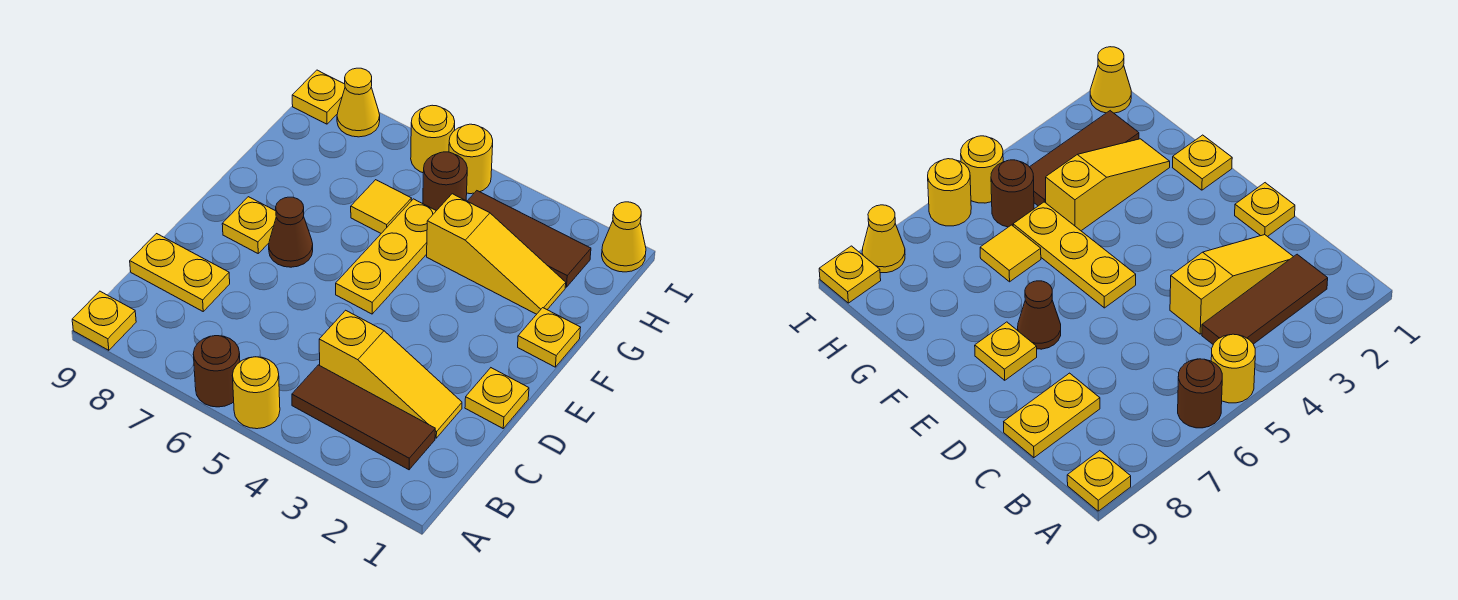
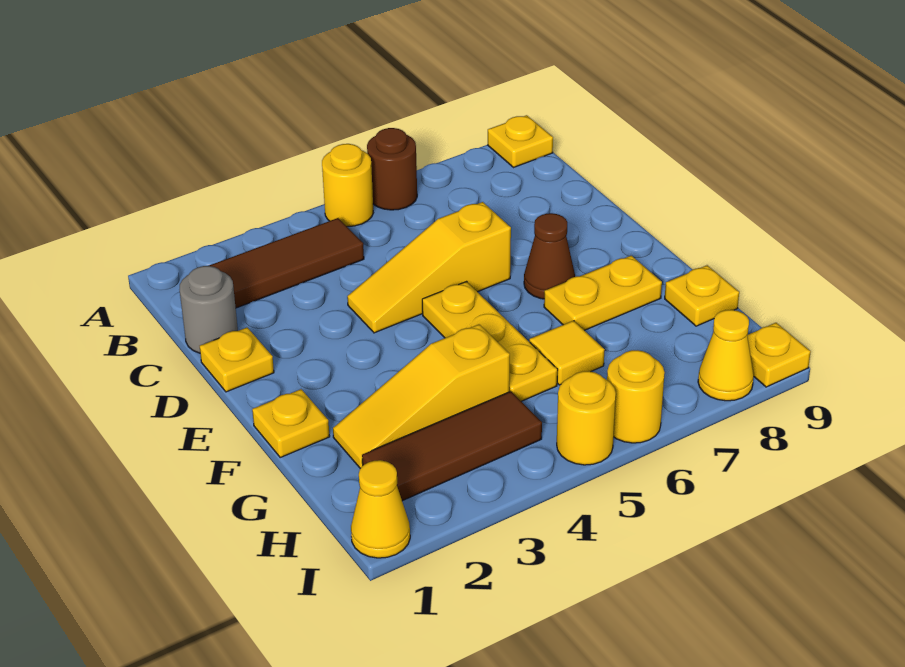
none -> grey round brick C1 level 1
yellow slope C2:C4 level 1 top 4 -> yellow slope D4:D6 level 1 top 6
yellow plate C8:C9 level 1 -> yellow plate F7:F8 level 1
yellow plate E8 level 1 -> yellow plate G9 level 1
brown round brick H5 level 1 -> none

